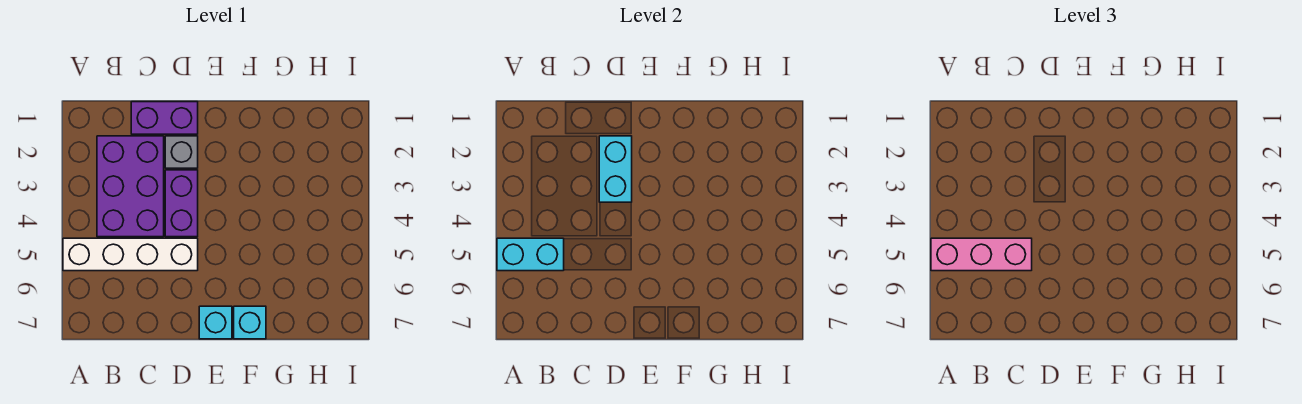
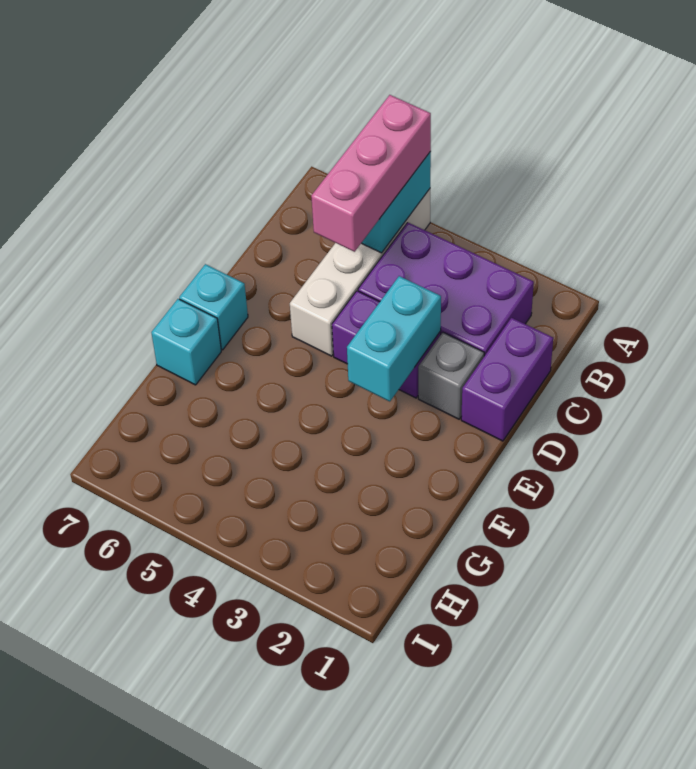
cyan brick D2:D3 level 2 -> cyan brick D3:E3 level 2

